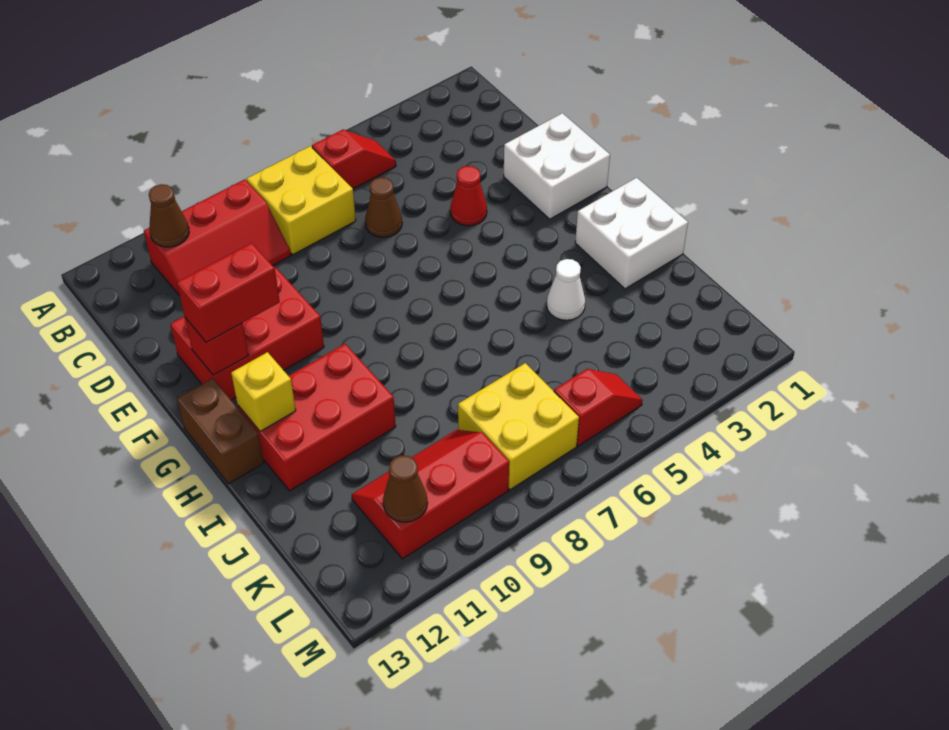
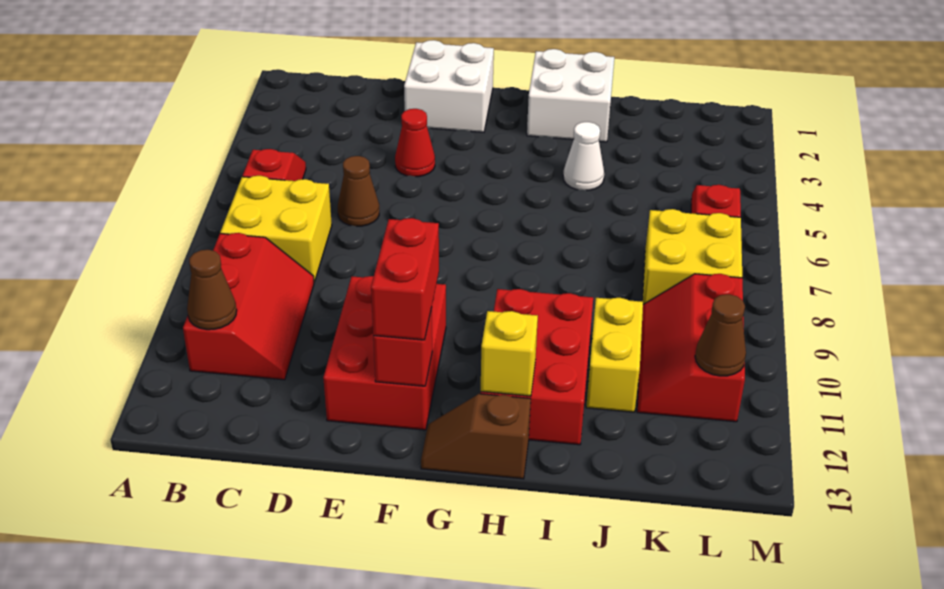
brown brick G13:H13 level 1 -> brown slope G13:H13 level 1 top H
none -> yellow brick J10:J11 level 1

